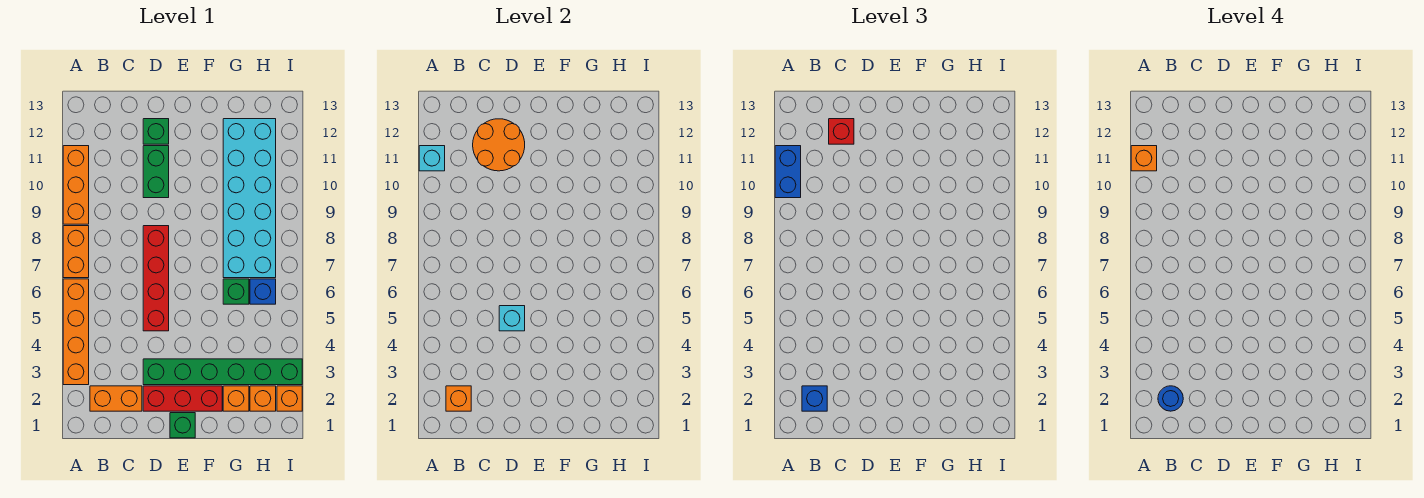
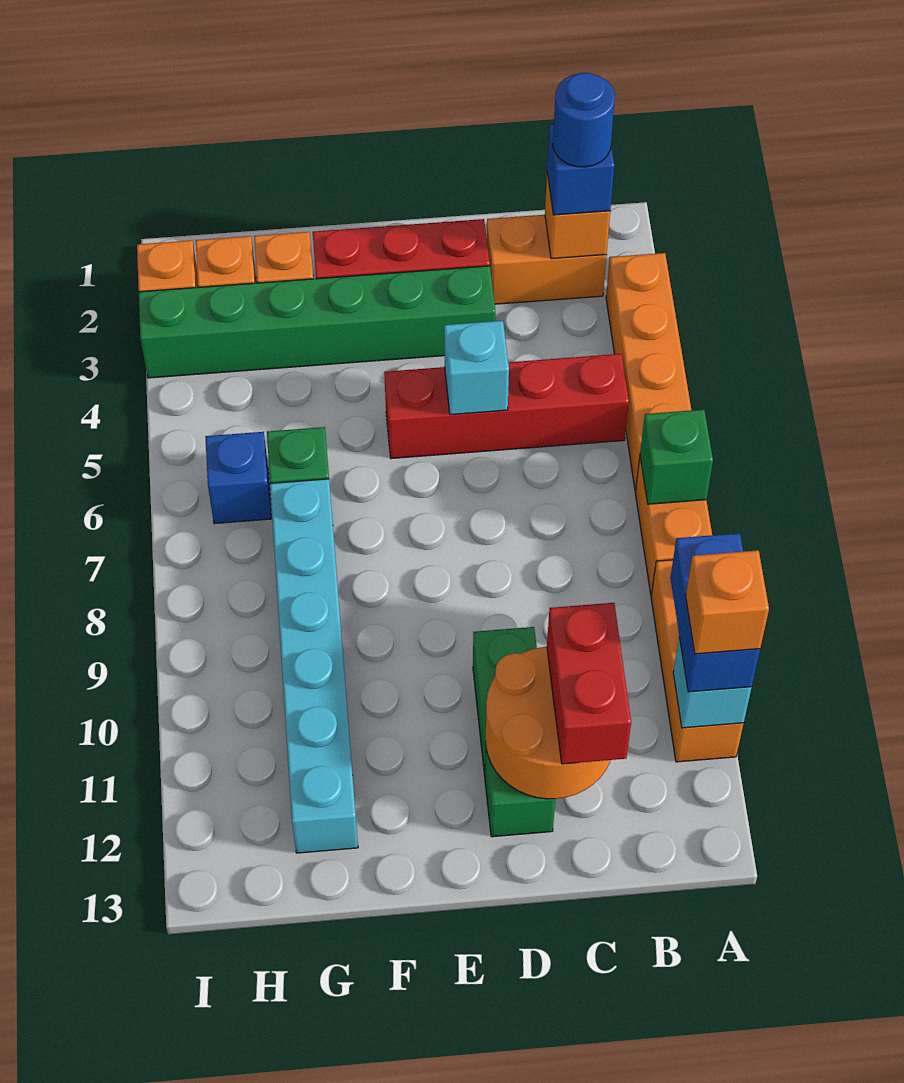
red brick C12 level 3 -> red brick C11:C12 level 3
red brick D5:D8 level 1 -> red brick B5:E5 level 1
green brick E1 level 1 -> green brick A7 level 2
cyan brick G7:H12 level 1 -> cyan brick G7:G12 level 1

